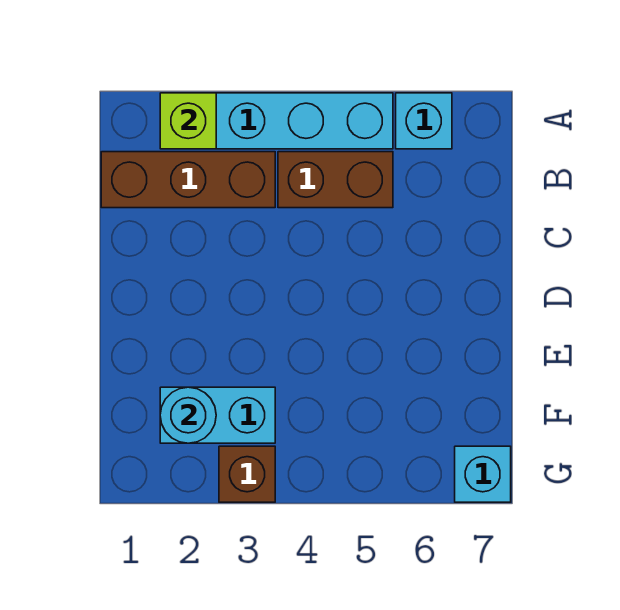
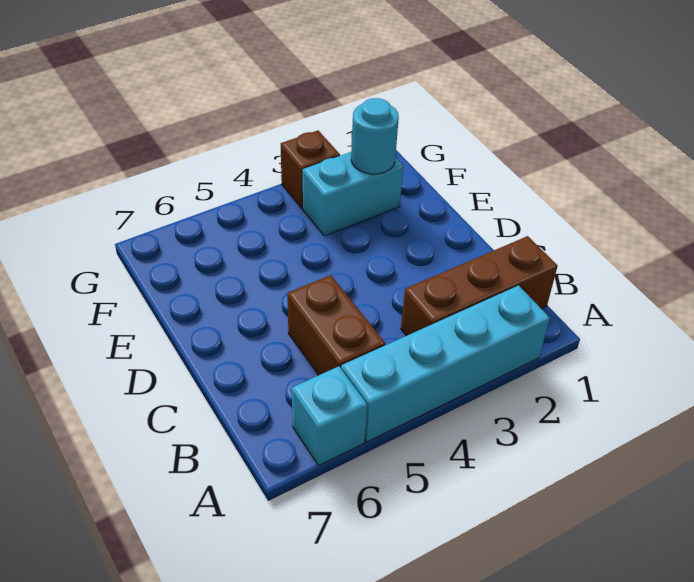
lime brick A2 level 2 -> none
brown brick B4:B5 level 1 -> brown brick B5:C5 level 1
cyan brick G7 level 1 -> none

